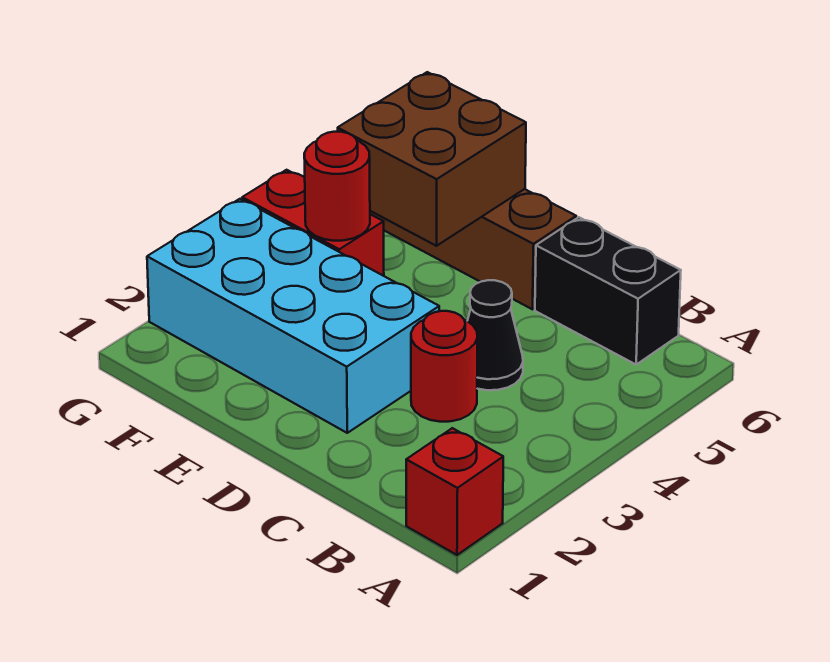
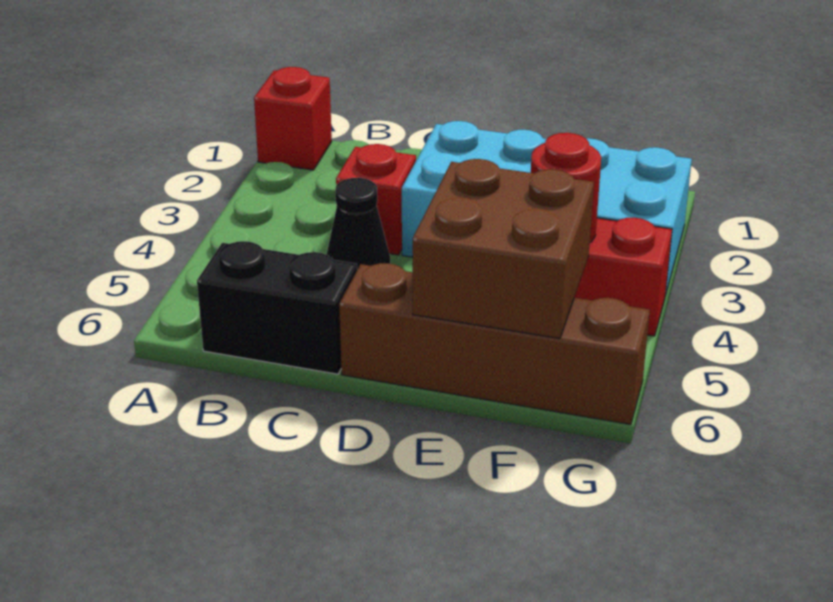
red round brick C3 level 1 -> red brick C3 level 1

